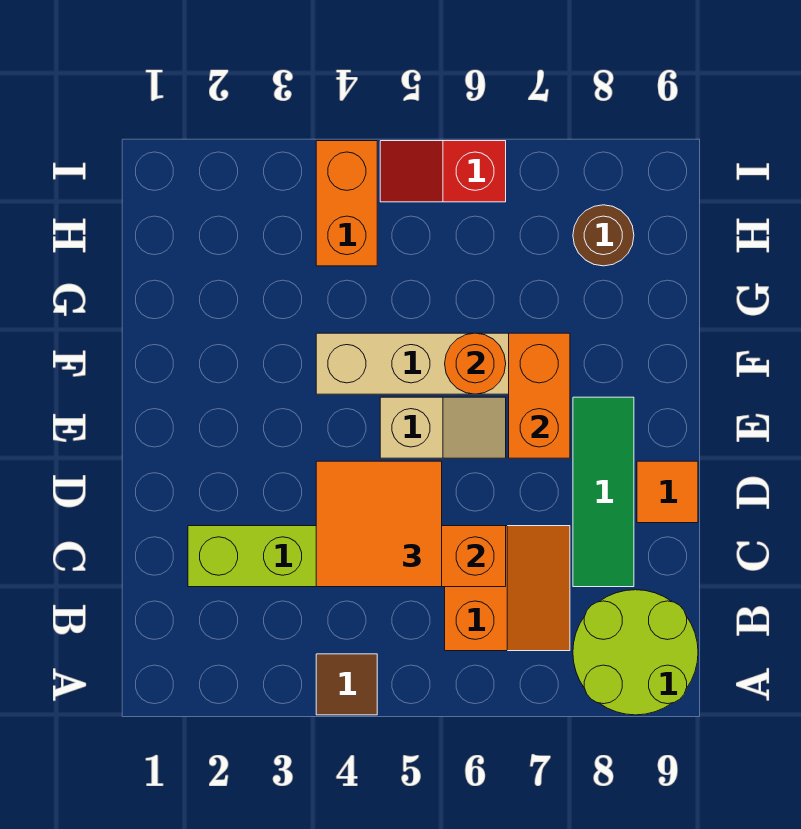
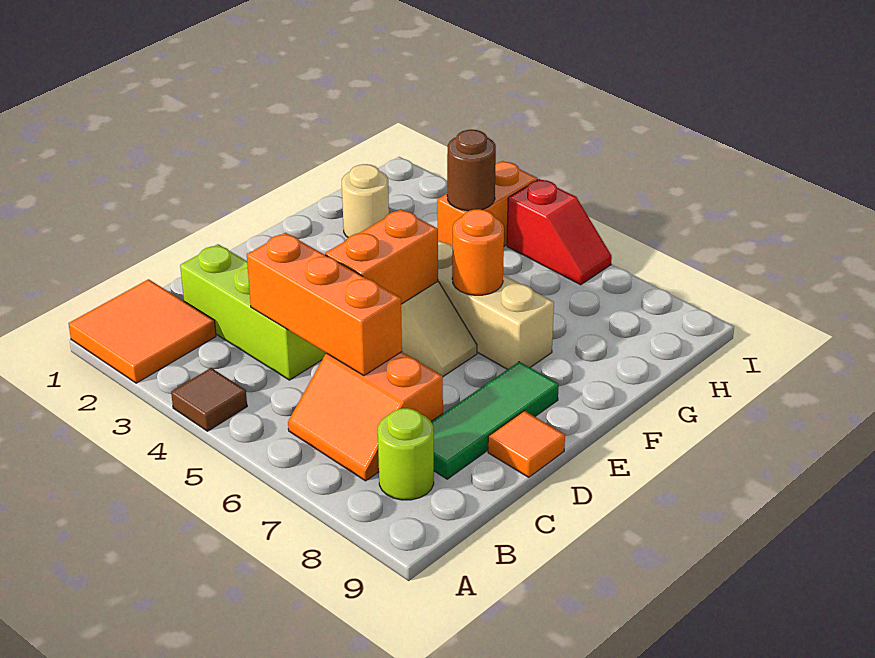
lime round brick A8:B9 level 1 -> lime round brick B8 level 1
orange slope B6:C7 level 1 top 6 -> orange slope B6:C7 level 1 top C
orange tile C4:D5 level 3 -> orange tile A1:B2 level 1
orange brick E7:F7 level 2 -> orange brick D5:E5 level 2
none -> tan round brick G2 level 1
brown round brick H8 level 1 -> brown round brick H4 level 2
red slope I5:I6 level 1 top 6 -> red slope I5:I6 level 1 top 5

